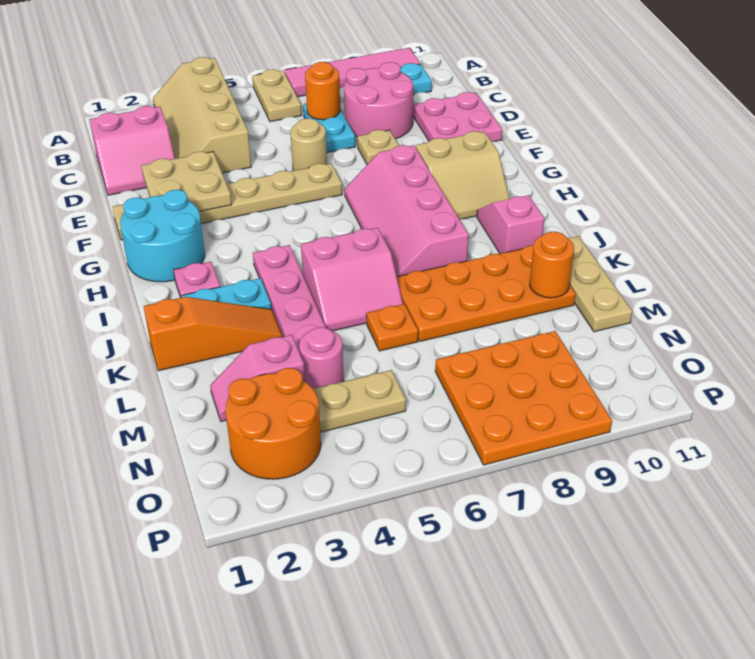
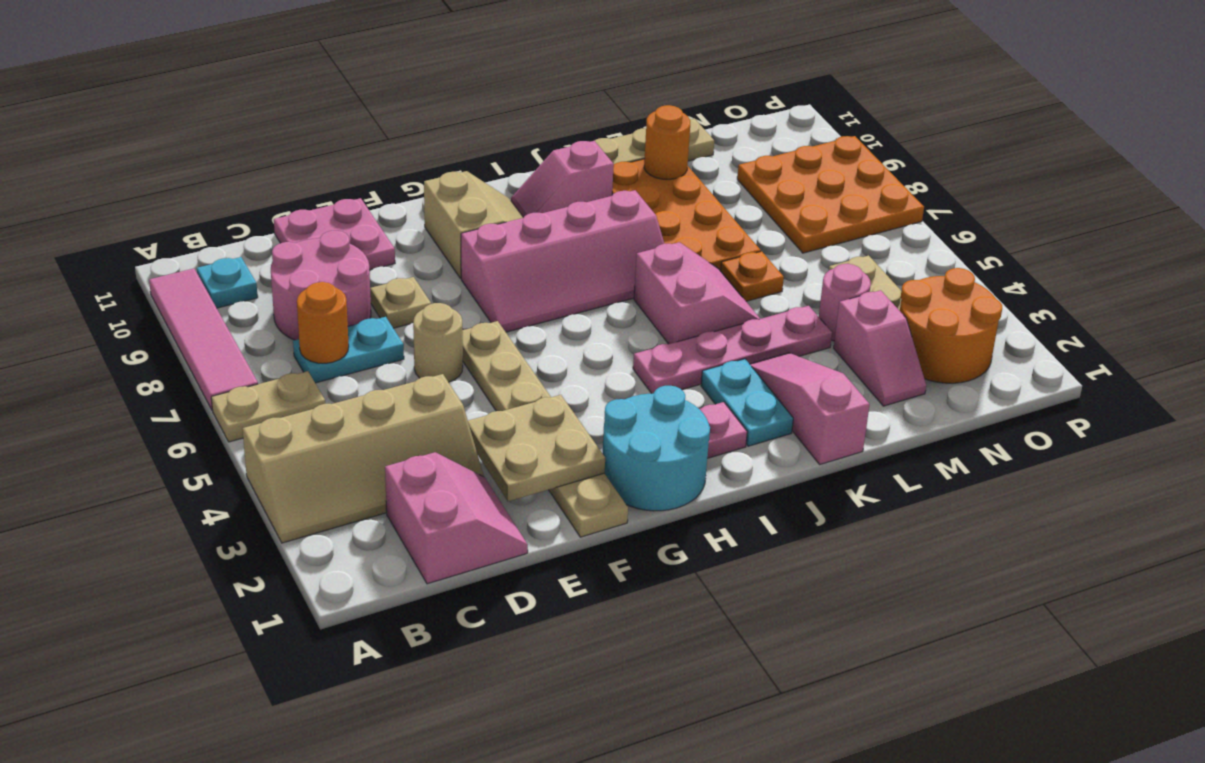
orange slope K1:K3 level 1 top 1 -> pink slope K1:K3 level 1 top 1

